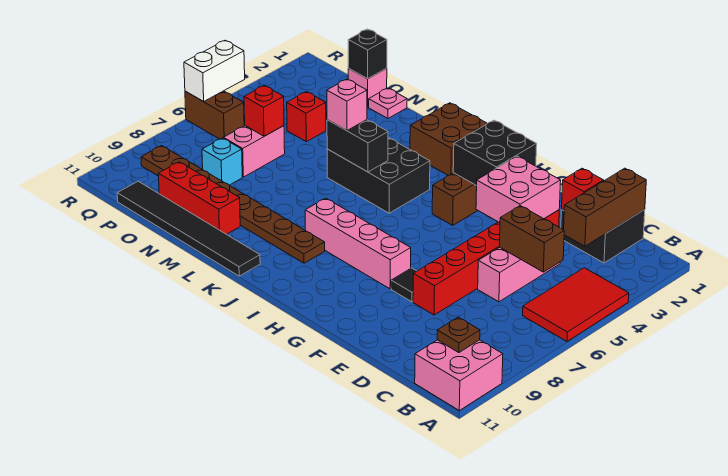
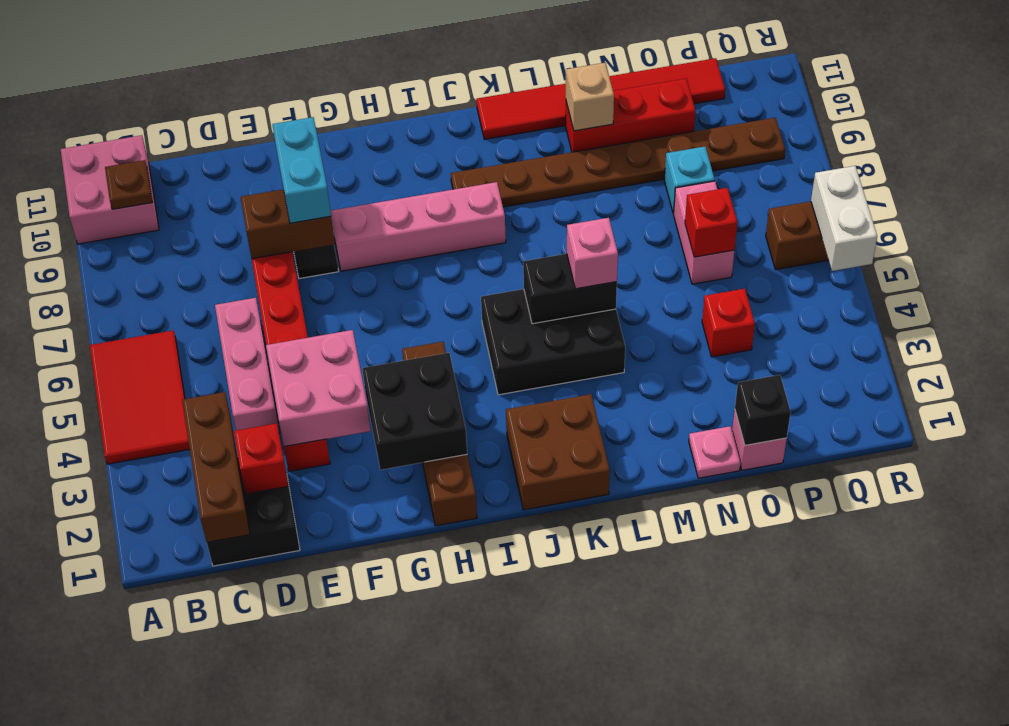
brown brick C5:D5 level 2 -> brown brick E8:F8 level 2
none -> cyan brick F8:F9 level 3
black tile K11:P11 level 1 -> red tile K11:P11 level 1
none -> tan brick M10 level 2

